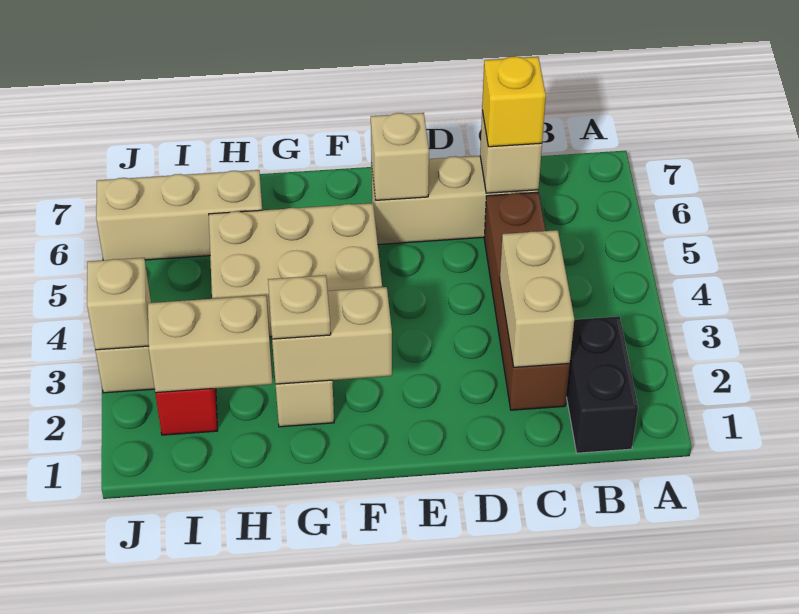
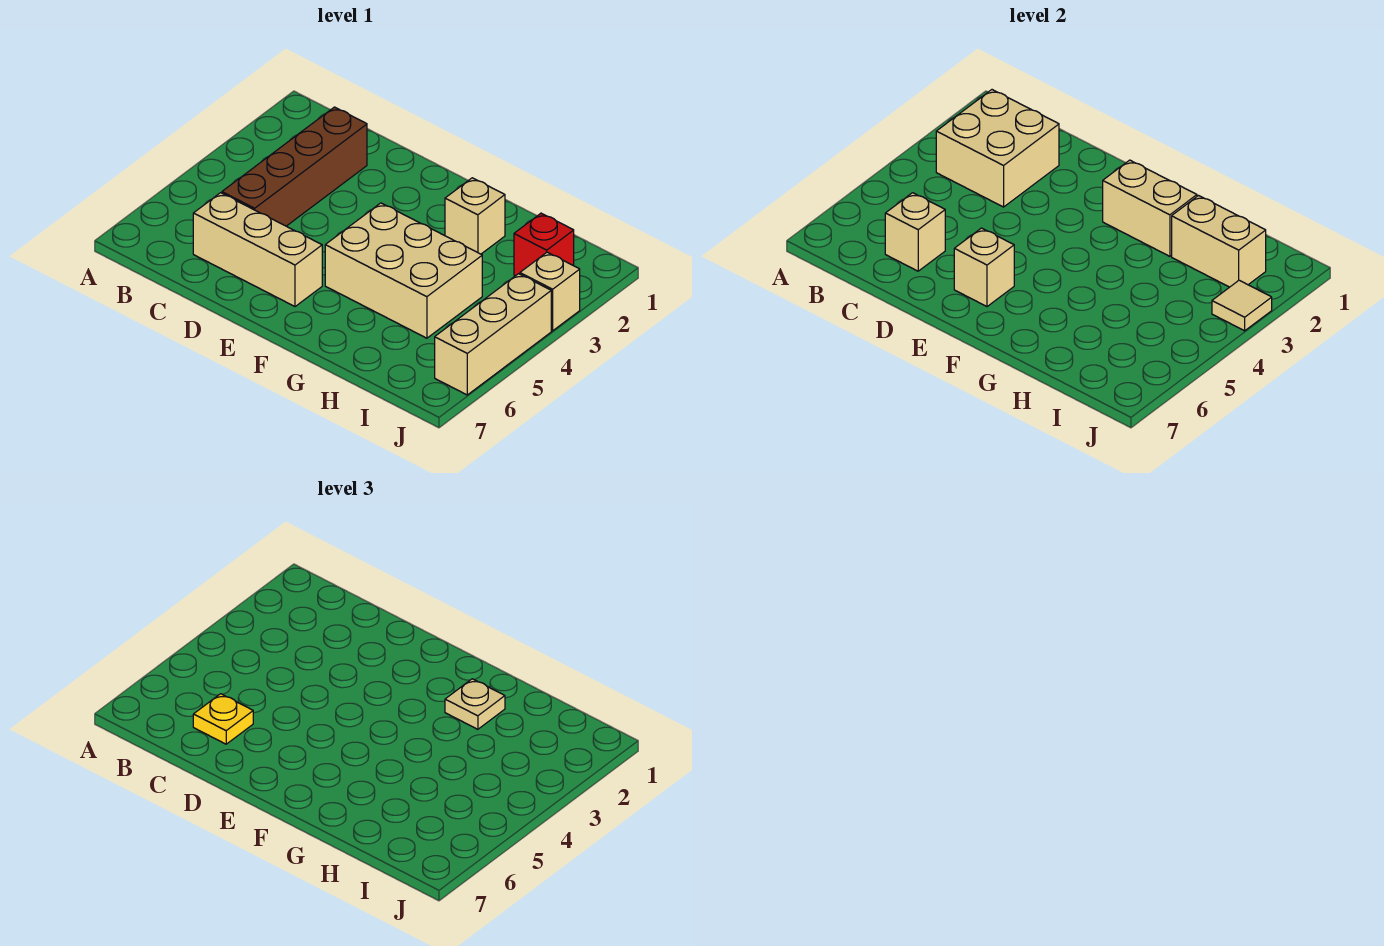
black brick B1:B2 level 1 -> none
tan brick C2:C3 level 2 -> tan brick B2:C3 level 2
yellow brick C6 level 3 -> yellow plate C6 level 3
tan brick H6:J6 level 1 -> tan brick J4:J6 level 1
tan brick J3 level 2 -> tan tile J3 level 2

